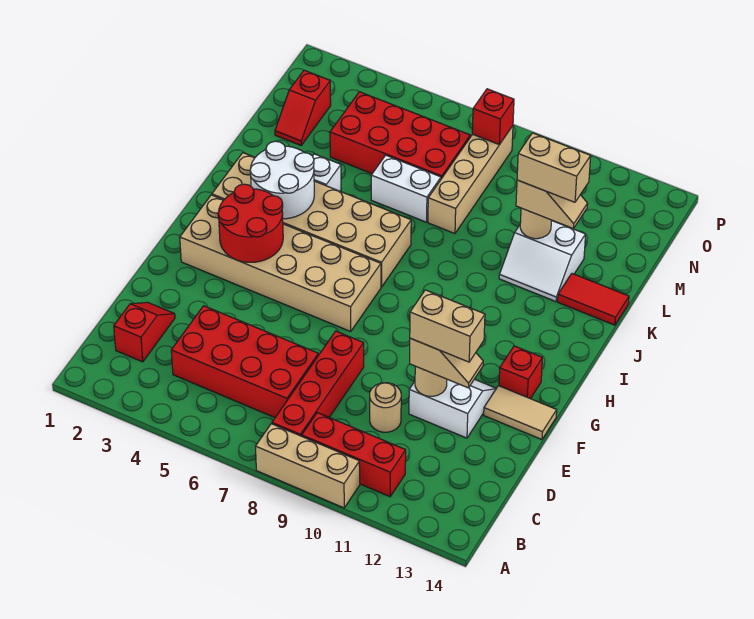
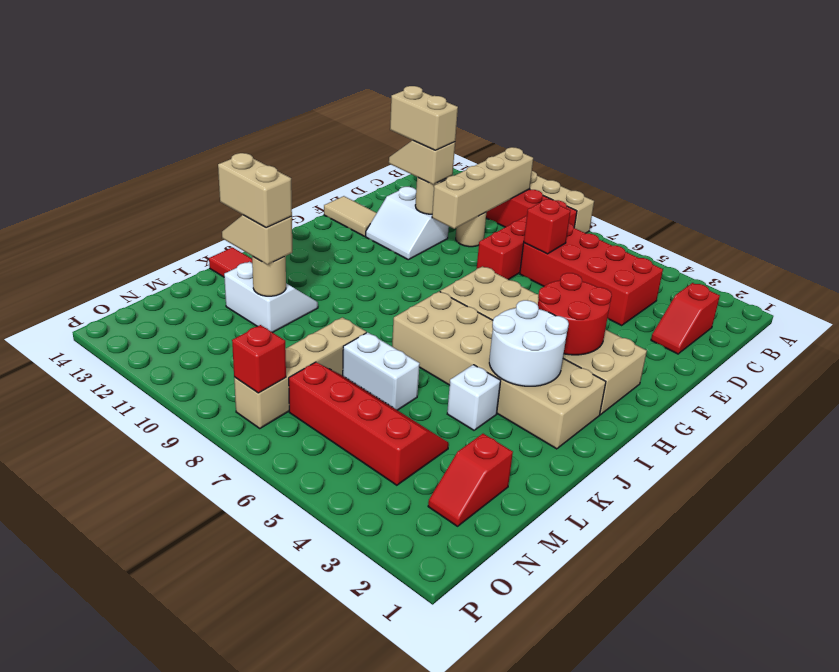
none -> tan brick B10:E10 level 2
red brick G13 level 1 -> red brick D7 level 2
red slope M2:N2 level 1 top N -> red slope M2:N2 level 1 top M
red brick M4:N7 level 1 -> red slope M4:N7 level 1 top N

